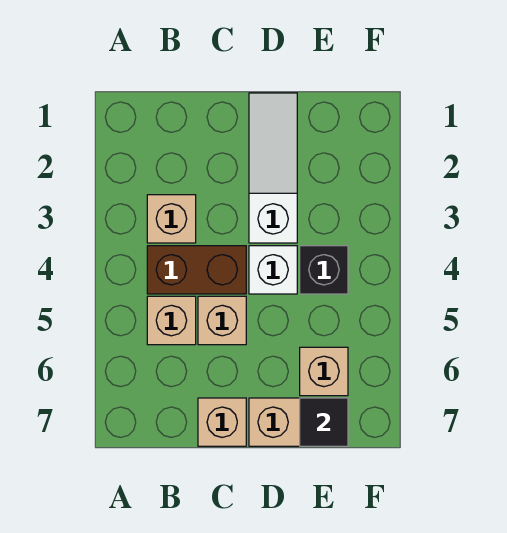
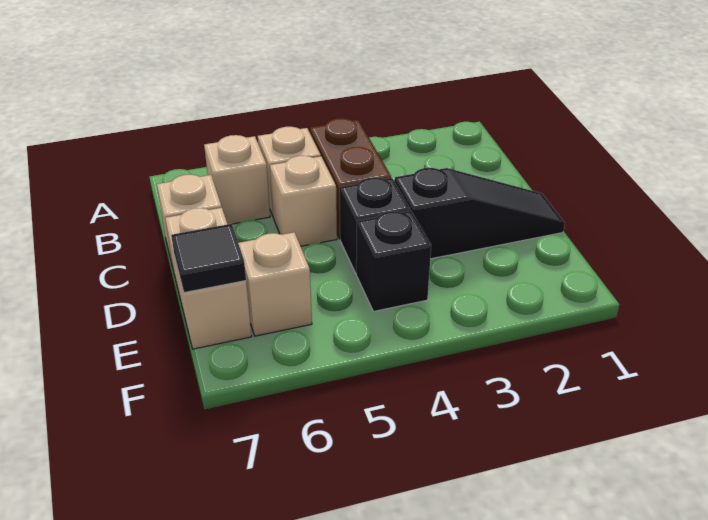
tan brick B3 level 1 -> tan brick B6 level 1
white slope D1:D3 level 1 top 3 -> black slope D1:D3 level 1 top 3
white brick D4 level 1 -> black brick D4 level 1

